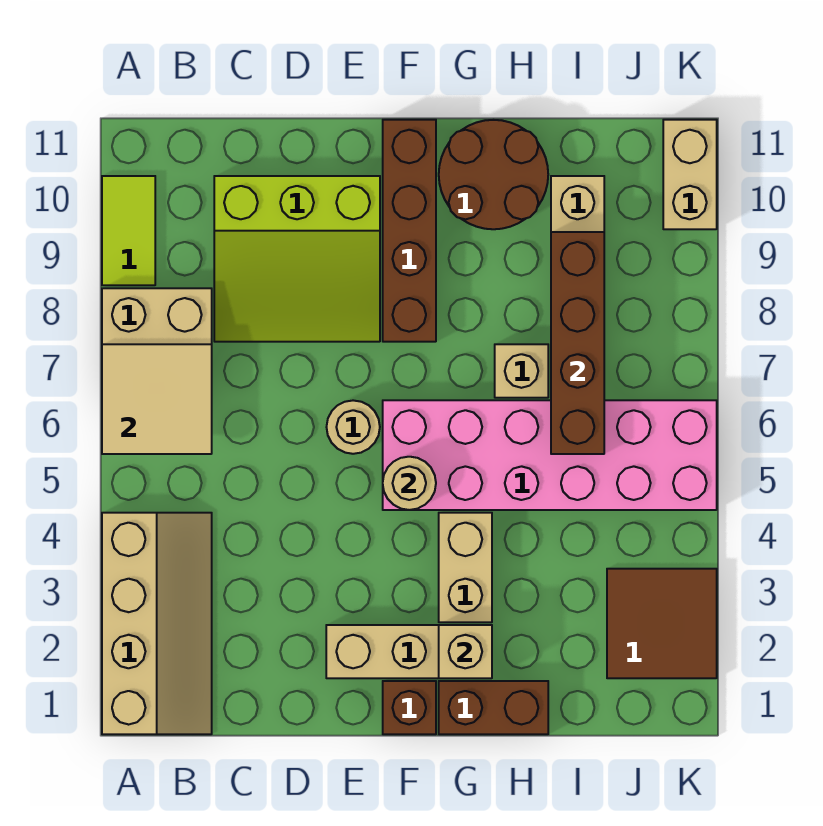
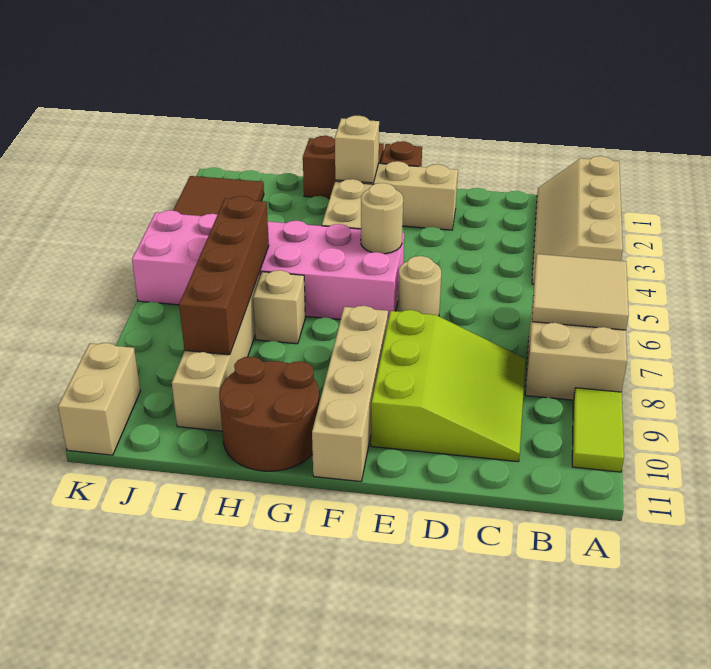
lime slope C8:E10 level 1 top 10 -> lime slope C8:E10 level 1 top E
brown brick F8:F11 level 1 -> tan brick F8:F11 level 1

